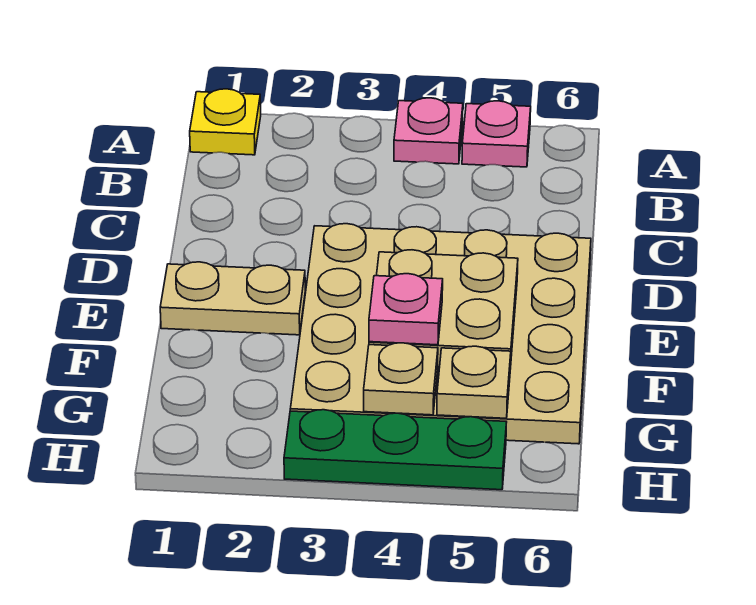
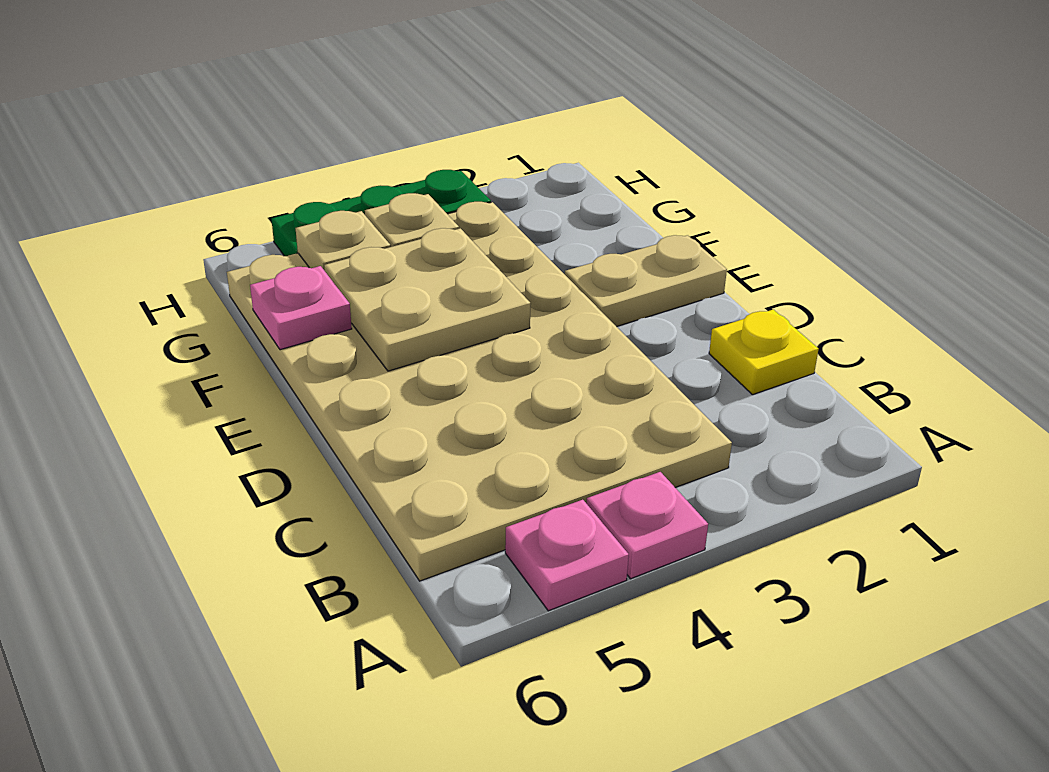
yellow plate A1 level 1 -> yellow plate C1 level 1
tan plate D3:G6 level 1 -> tan plate B3:G6 level 1
pink plate F4 level 3 -> pink plate F6 level 2

